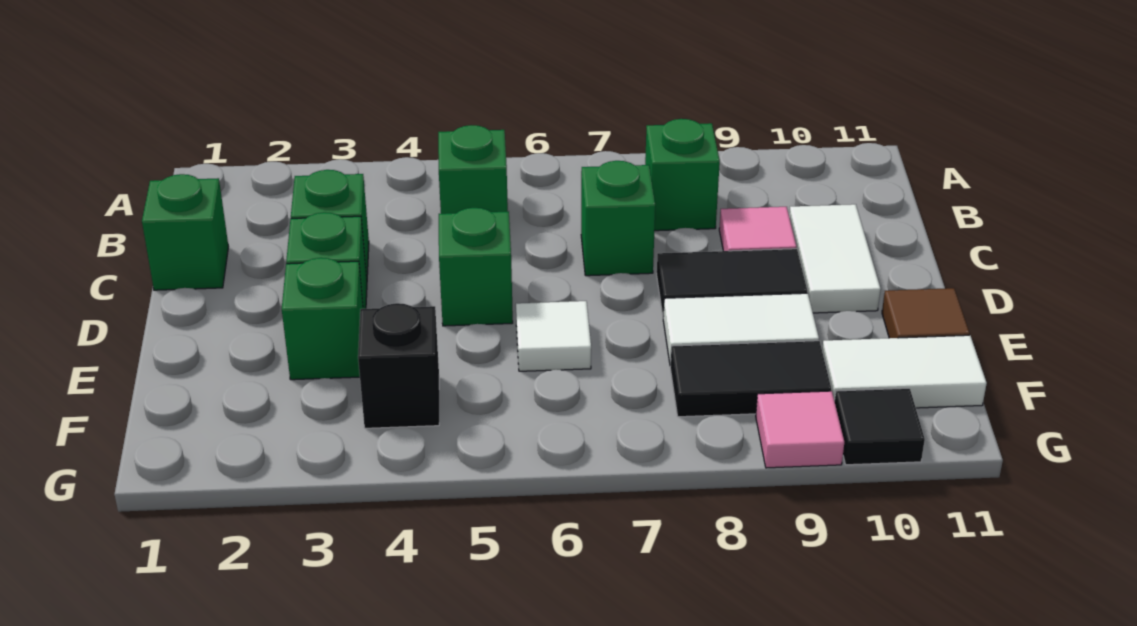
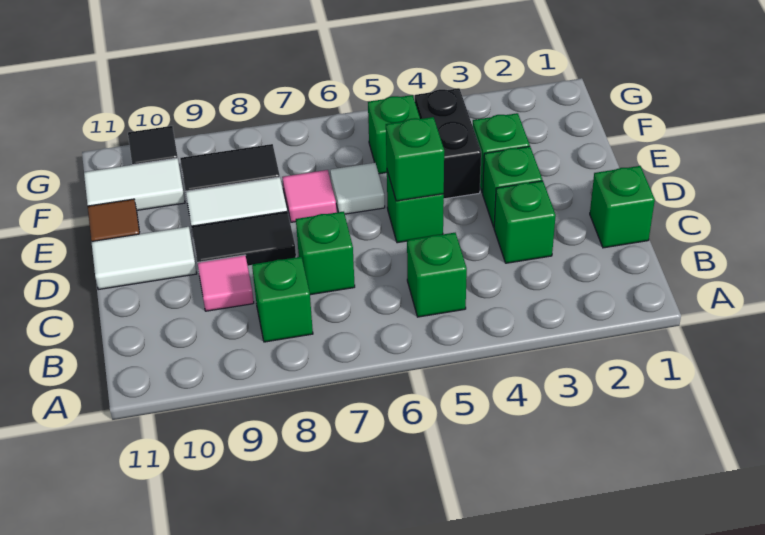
white tile C10:D10 level 1 -> white tile D10:D11 level 1
none -> green brick D5 level 2
black brick F4 level 1 -> black brick E4:F4 level 1
none -> green brick F5 level 1
pink tile G9 level 1 -> pink tile E7 level 1

